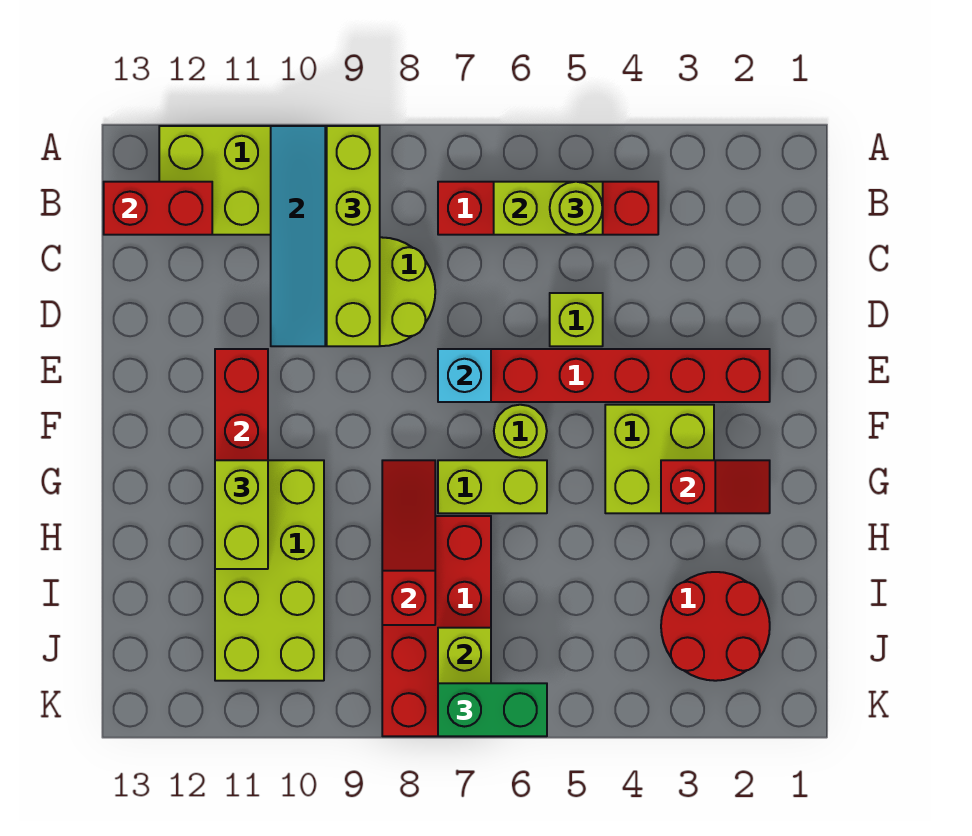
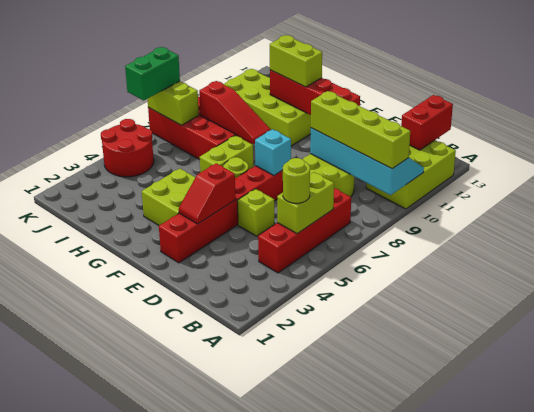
red slope G2:G3 level 2 top 3 -> red slope E3:E4 level 2 top 4
red round brick I2:J3 level 1 -> red round brick J4:K5 level 1

